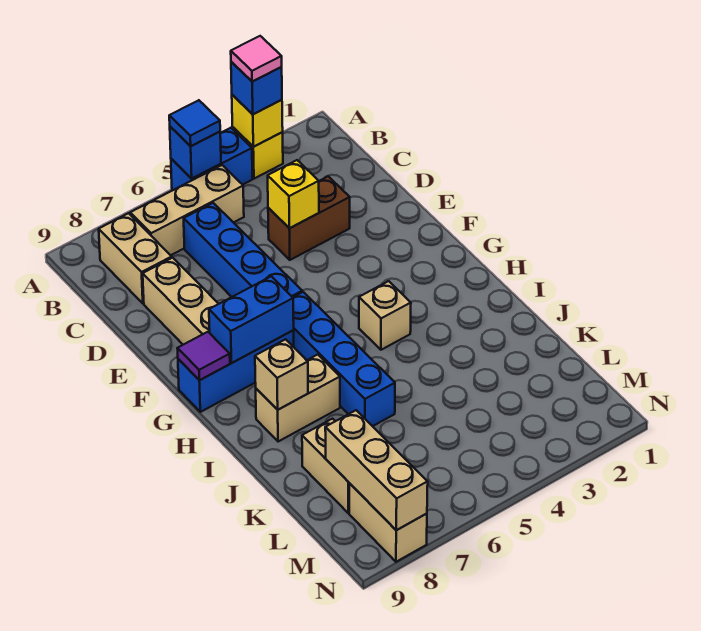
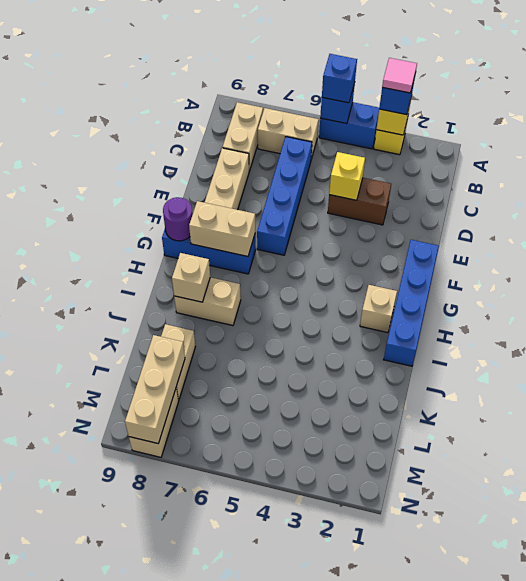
blue tile A5 level 3 -> blue brick A5 level 3
tan brick B5:B7 level 1 -> tan brick B6:B7 level 1
blue brick G6:J6 level 1 -> blue brick F1:I1 level 1
blue brick G7:G8 level 2 -> tan brick G7:G8 level 2
purple tile G9 level 2 -> purple round brick G9 level 2
tan brick H4 level 1 -> tan brick H2 level 1

